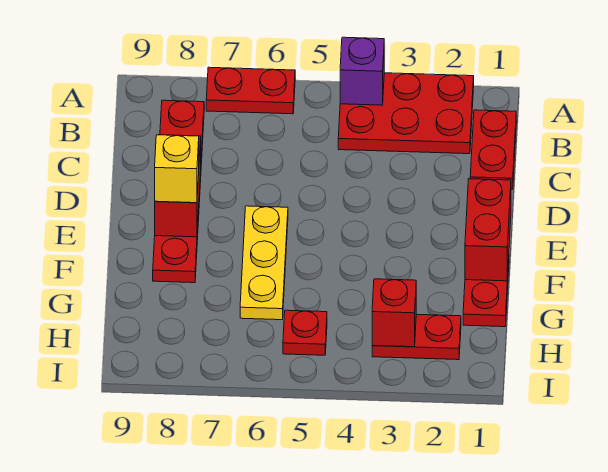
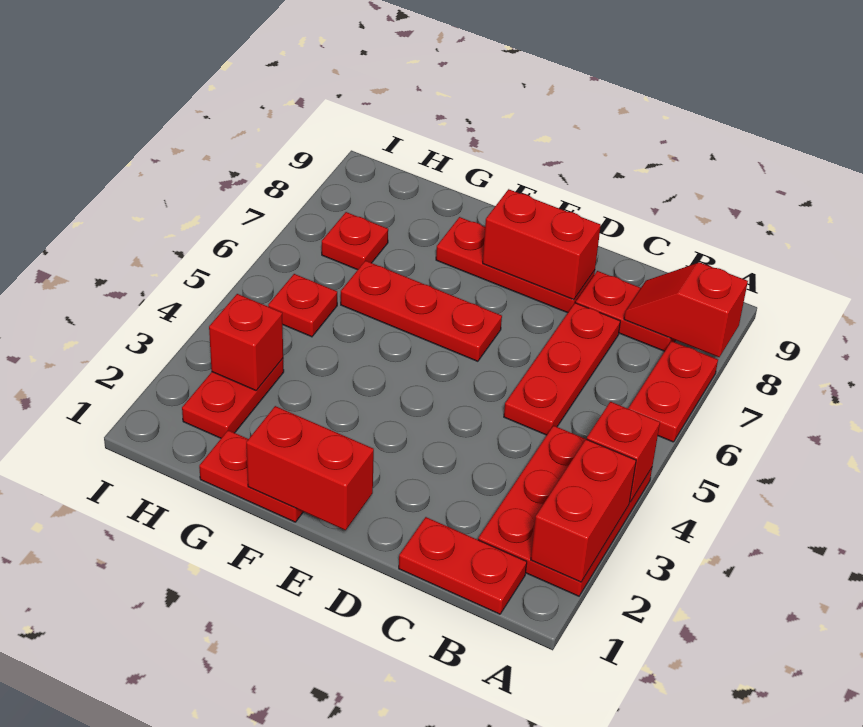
none -> red brick A2:A3 level 2
purple brick A4 level 2 -> red brick A4 level 2
none -> red slope A8:B8 level 2 top A
none -> red plate C5:C7 level 1
yellow plate E6:G6 level 1 -> red plate E6:G6 level 1
yellow brick E8 level 3 -> none
none -> red plate H7 level 1

